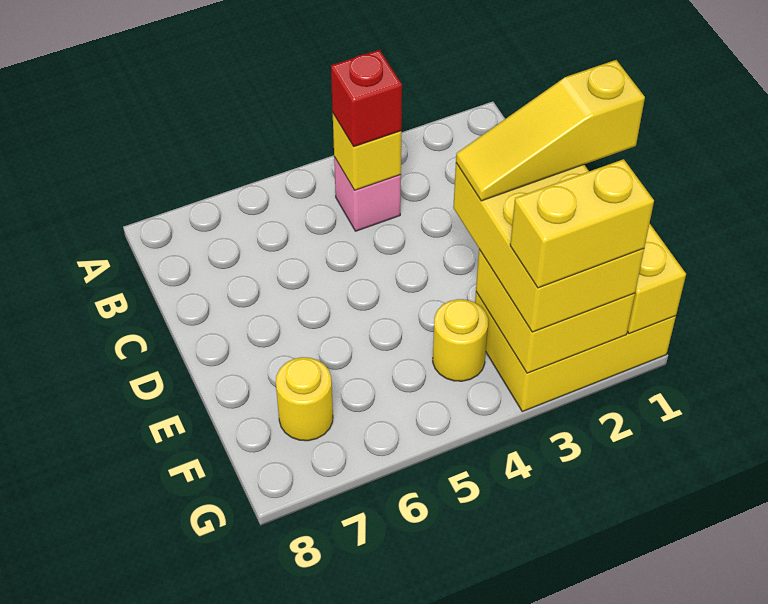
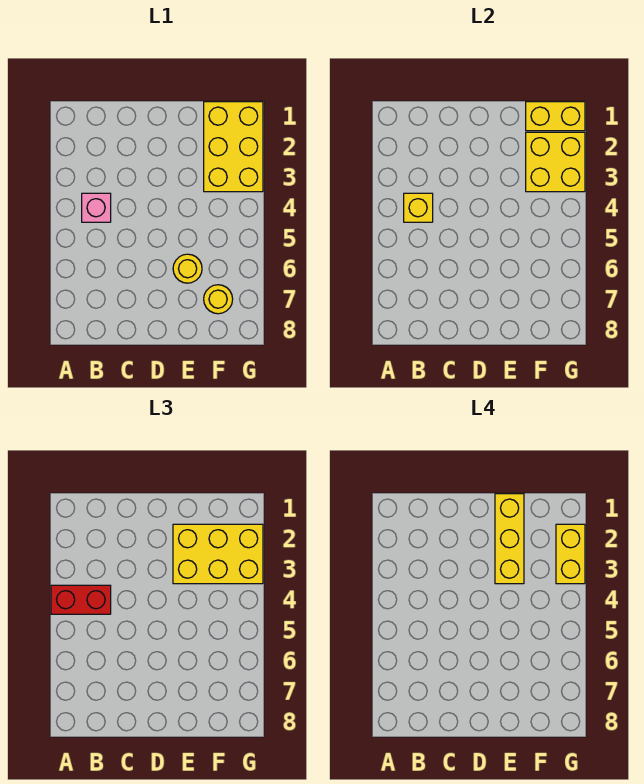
red brick B4 level 3 -> red brick A4:B4 level 3
yellow slope E1:E3 level 4 top 1 -> yellow brick E1:E3 level 4
yellow round brick F4 level 1 -> yellow round brick E6 level 1

